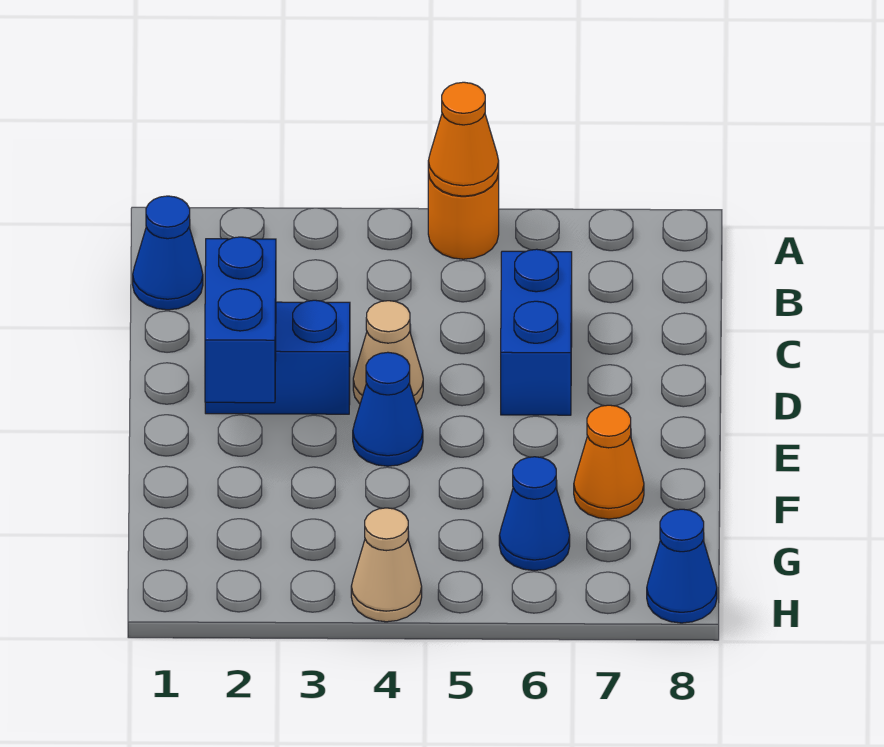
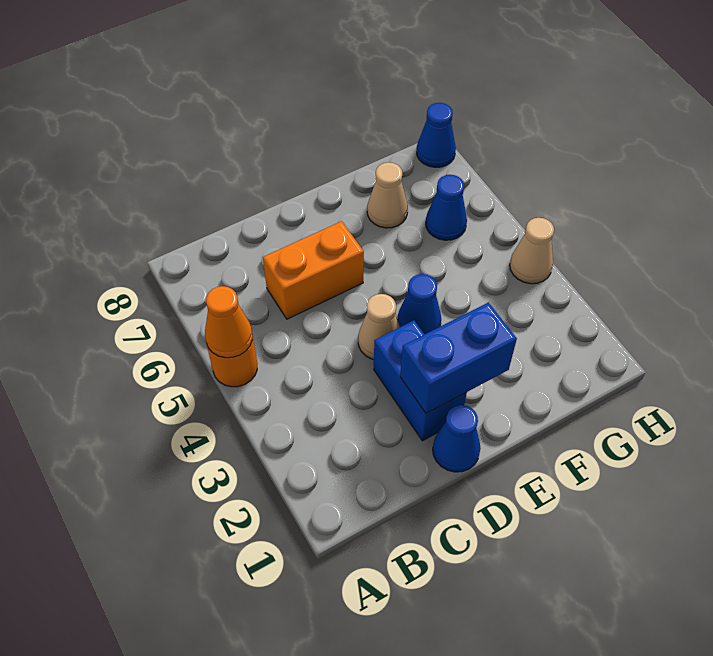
blue cone B1 level 1 -> blue cone D1 level 1
blue brick C6:D6 level 1 -> orange brick C6:D6 level 1
orange cone F7 level 1 -> tan cone F7 level 1

